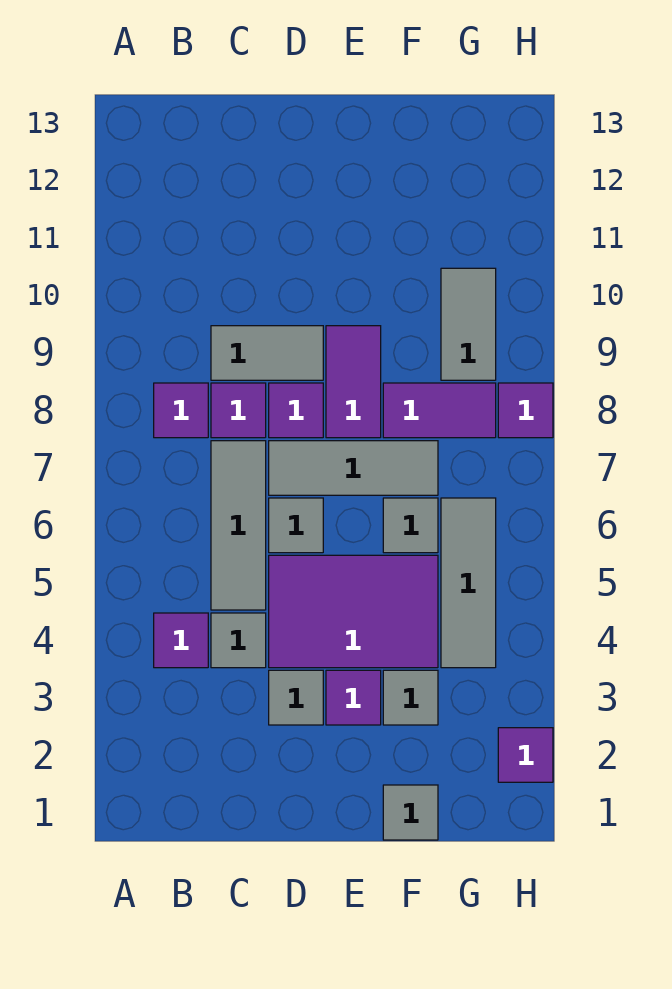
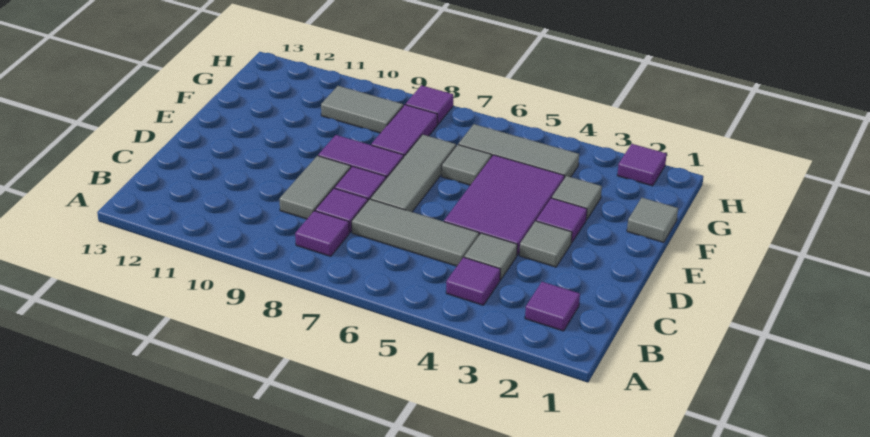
none -> purple tile B2 level 1
grey tile D6 level 1 -> none

